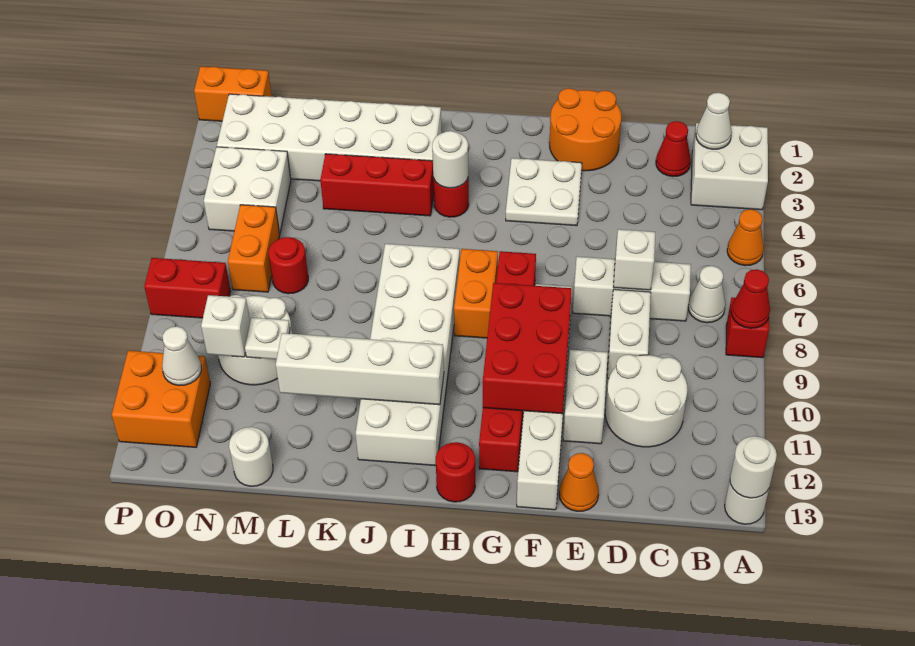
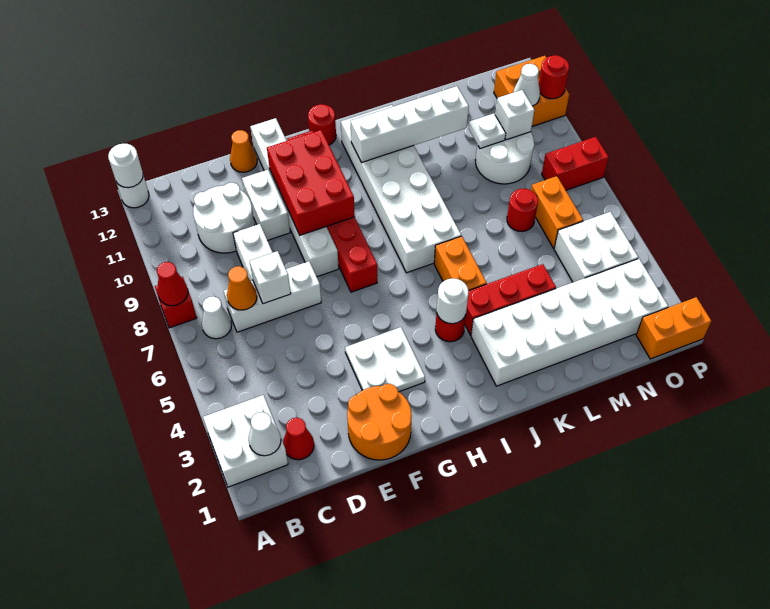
orange cone A5 level 1 -> orange cone C7 level 2
orange brick H7:H8 level 1 -> orange brick J5:J6 level 1
white round brick M13 level 1 -> none
none -> red round brick P11 level 2

